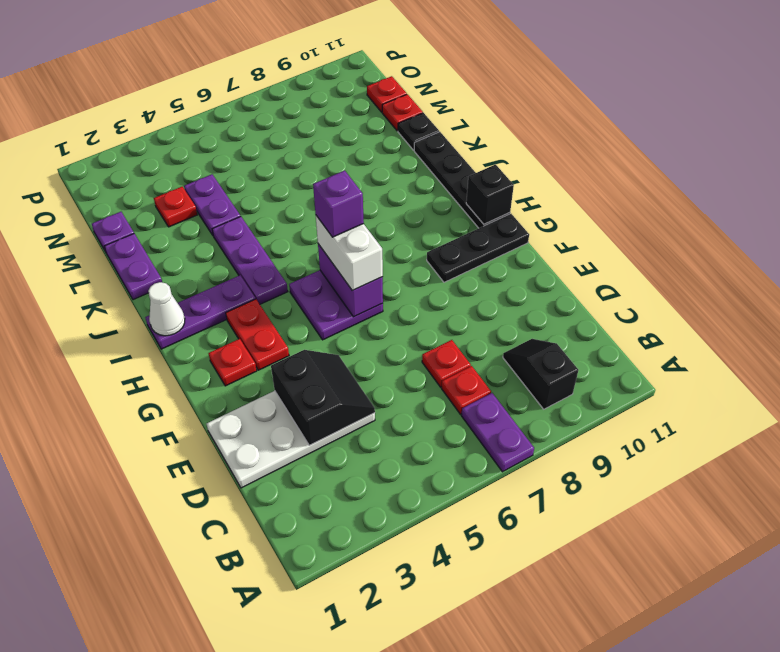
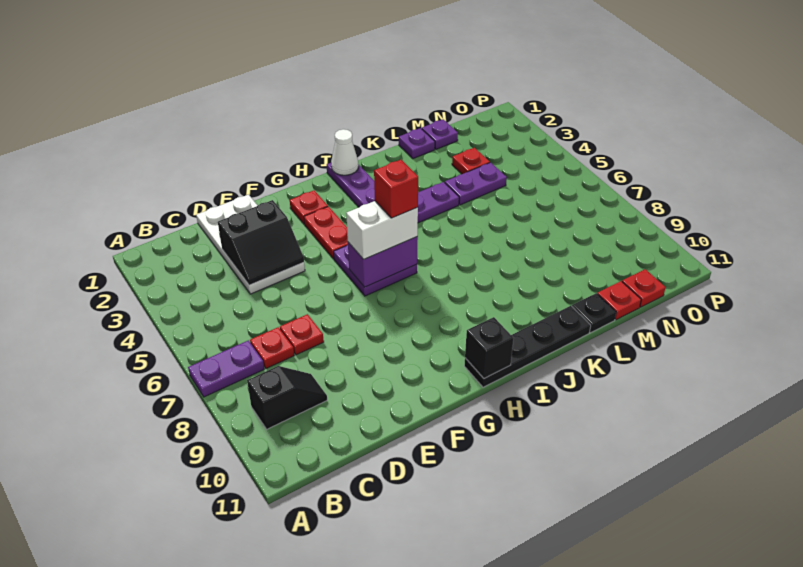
red plate G3:H3 level 1 -> red plate G3:G4 level 1
black plate G9:G11 level 1 -> none
purple brick H6 level 4 -> red brick H6 level 4
purple plate K1:L1 level 1 -> purple plate L1 level 1

